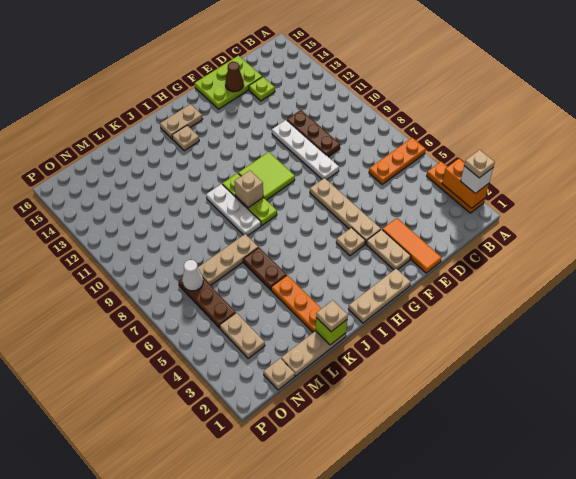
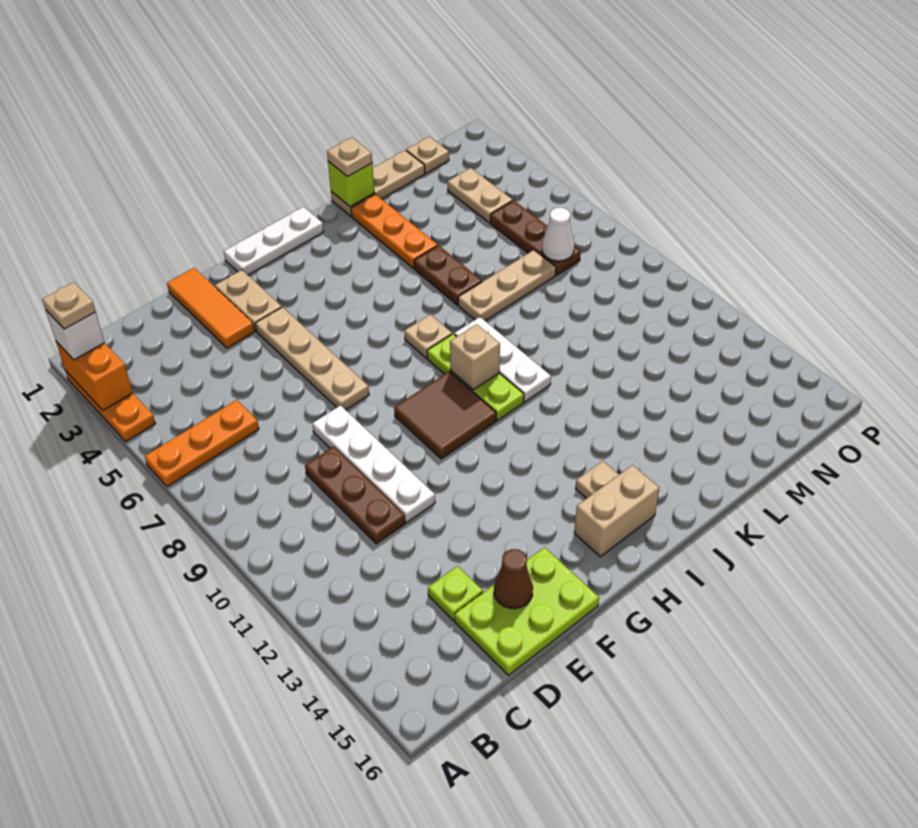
tan plate G1:I1 level 1 -> white plate G1:I1 level 1
tan plate G4 level 1 -> tan plate I7 level 1
lime tile G9:H10 level 1 -> brown tile G9:H10 level 1
tan plate H15:I15 level 1 -> tan brick H15:I15 level 1

